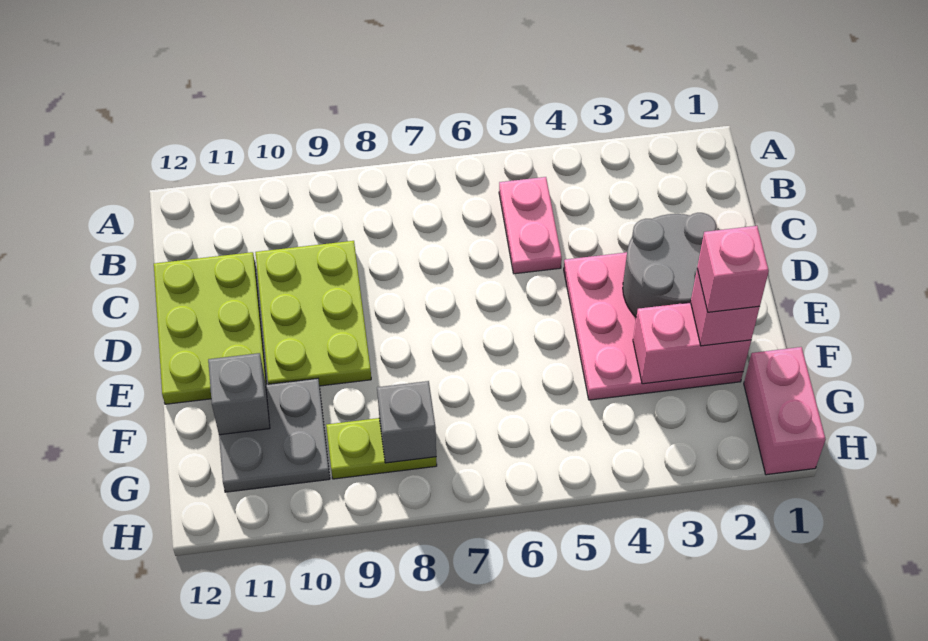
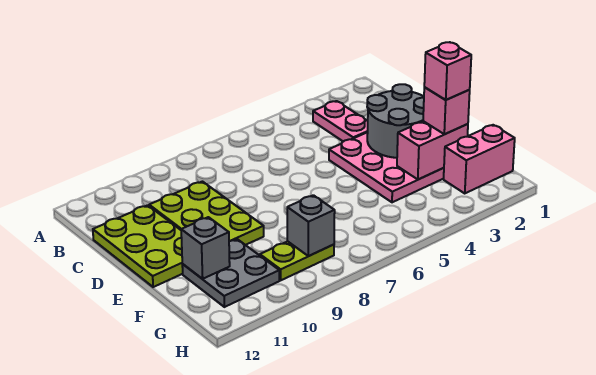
pink plate B5:C5 level 1 -> pink plate B3:C3 level 1
pink brick G1:H1 level 1 -> pink brick G1:G2 level 1

